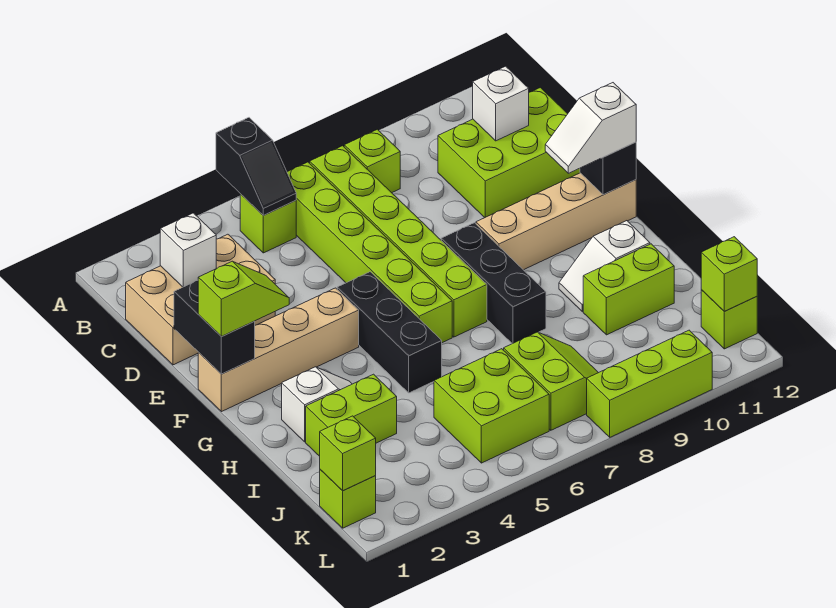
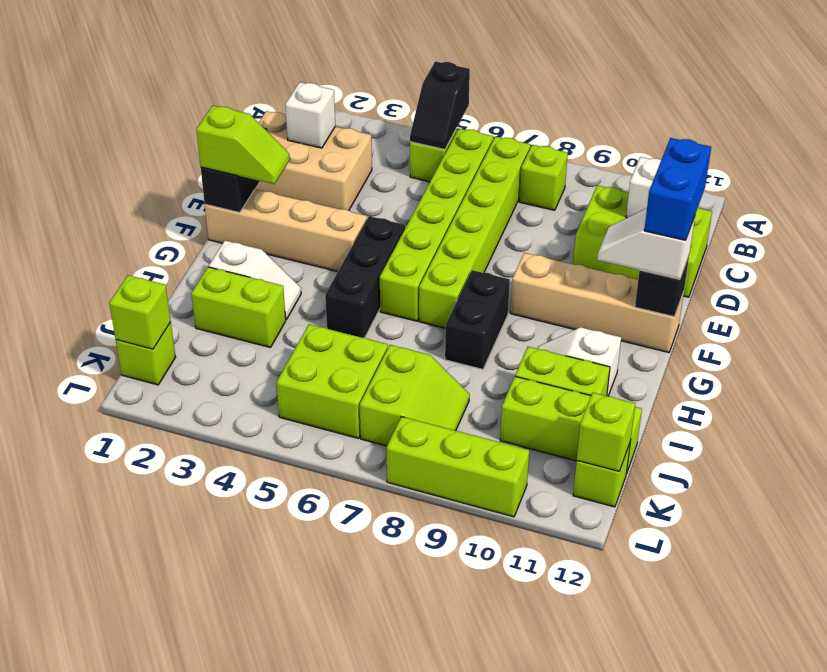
none -> blue brick E12:F12 level 4
black brick F8:H8 level 1 -> black brick G8:H8 level 1
none -> lime brick J10:J12 level 1

